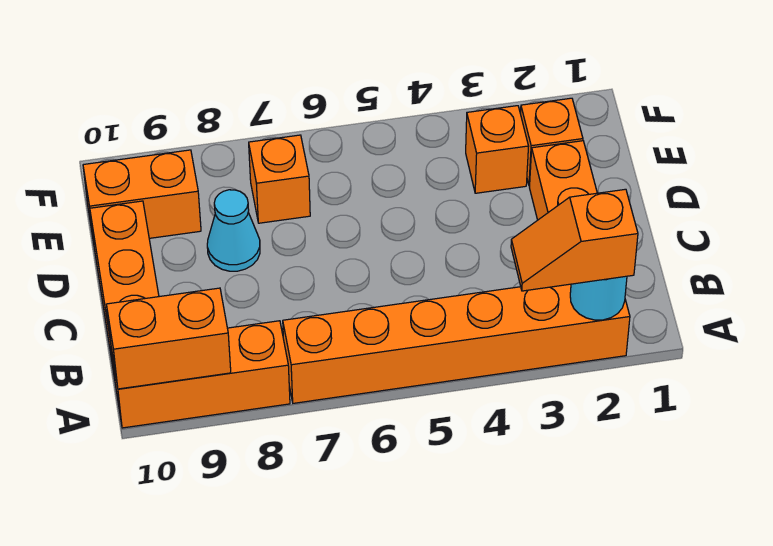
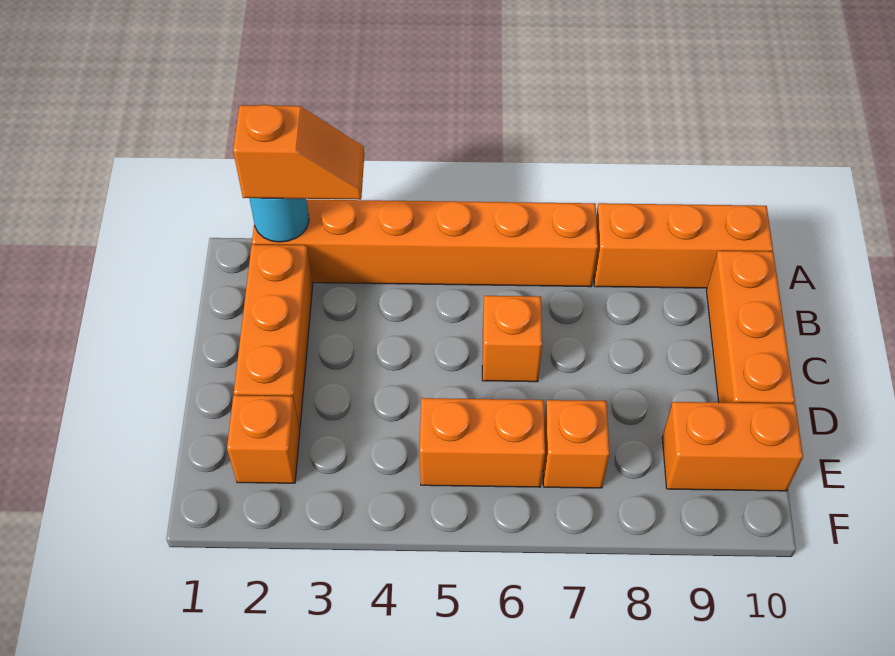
orange brick A9:A10 level 2 -> orange brick E5:E6 level 1
cyan cone D8 level 1 -> none
orange brick E3 level 1 -> orange brick C6 level 1

